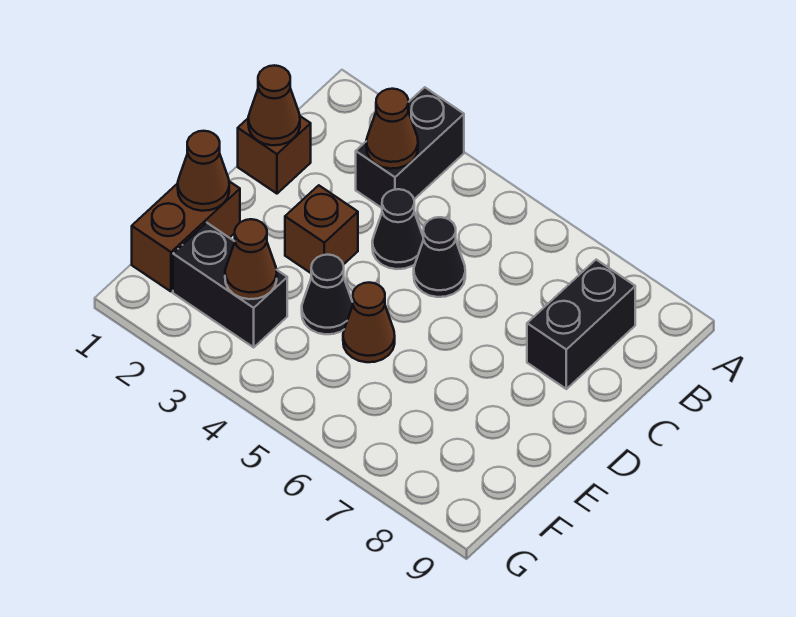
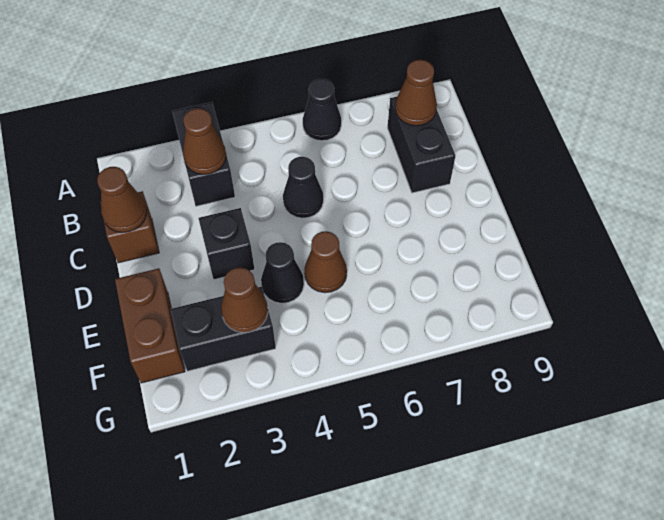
black cone C4 level 1 -> black cone A6 level 1
brown brick D3 level 1 -> black brick D3 level 1
brown cone E1 level 2 -> brown cone B8 level 2

